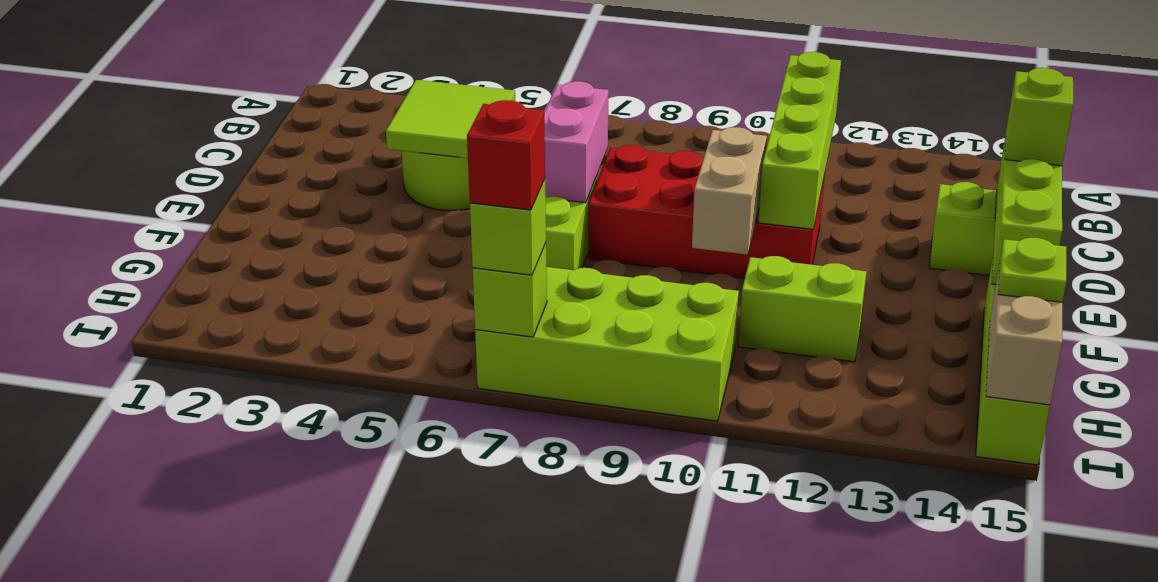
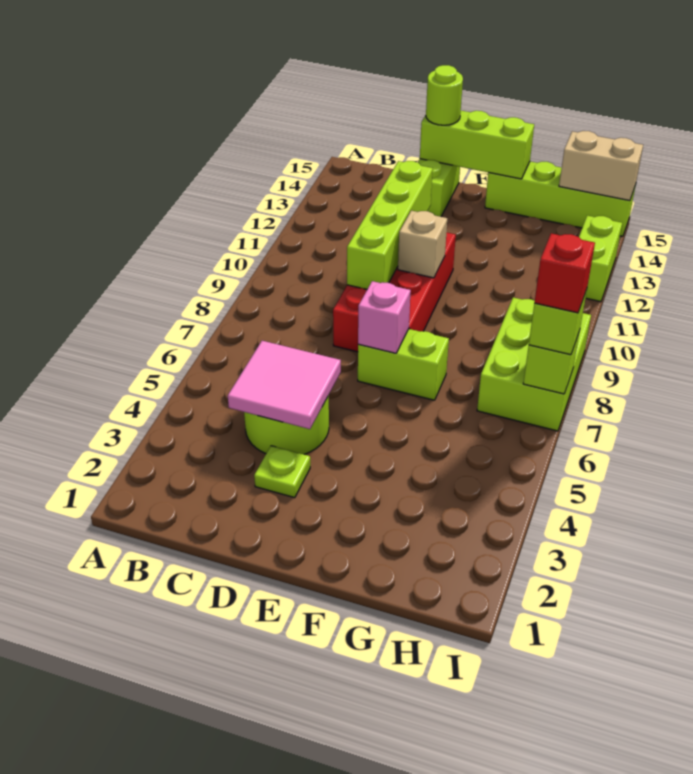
lime brick B11:E11 level 2 -> lime brick D9:D12 level 2
lime tile C4:D5 level 2 -> pink tile C4:D5 level 2
pink brick D7:E7 level 2 -> pink brick E7 level 2
lime brick D15 level 3 -> lime round brick D15 level 3
tan brick E10:F10 level 2 -> tan brick E10 level 2
lime brick G11:G12 level 1 -> lime brick I12:I13 level 1
lime brick H7:I10 level 1 -> lime brick H7:I9 level 1
lime plate H15 level 3 -> lime plate D3 level 1

